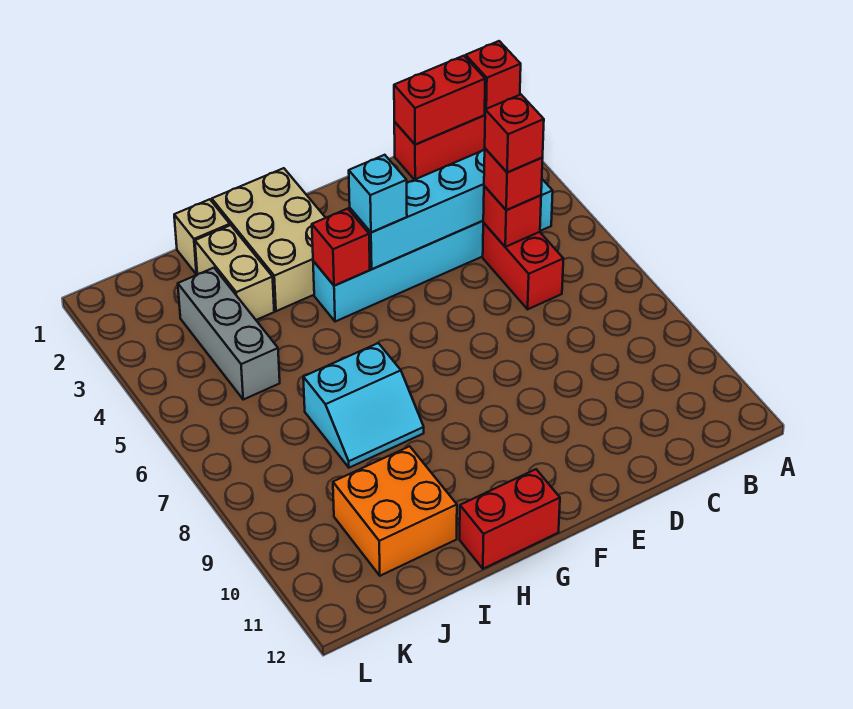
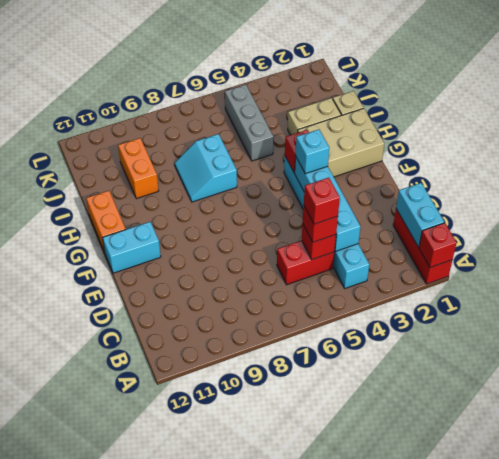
red brick B1:C1 level 2 -> cyan brick B1:C1 level 2
none -> cyan brick F11:F12 level 1
red brick G12:H12 level 1 -> orange brick G12:H12 level 1
orange brick I10:J11 level 1 -> orange brick I10:J10 level 1
grey brick J3:J5 level 1 -> grey brick I5:K5 level 1

